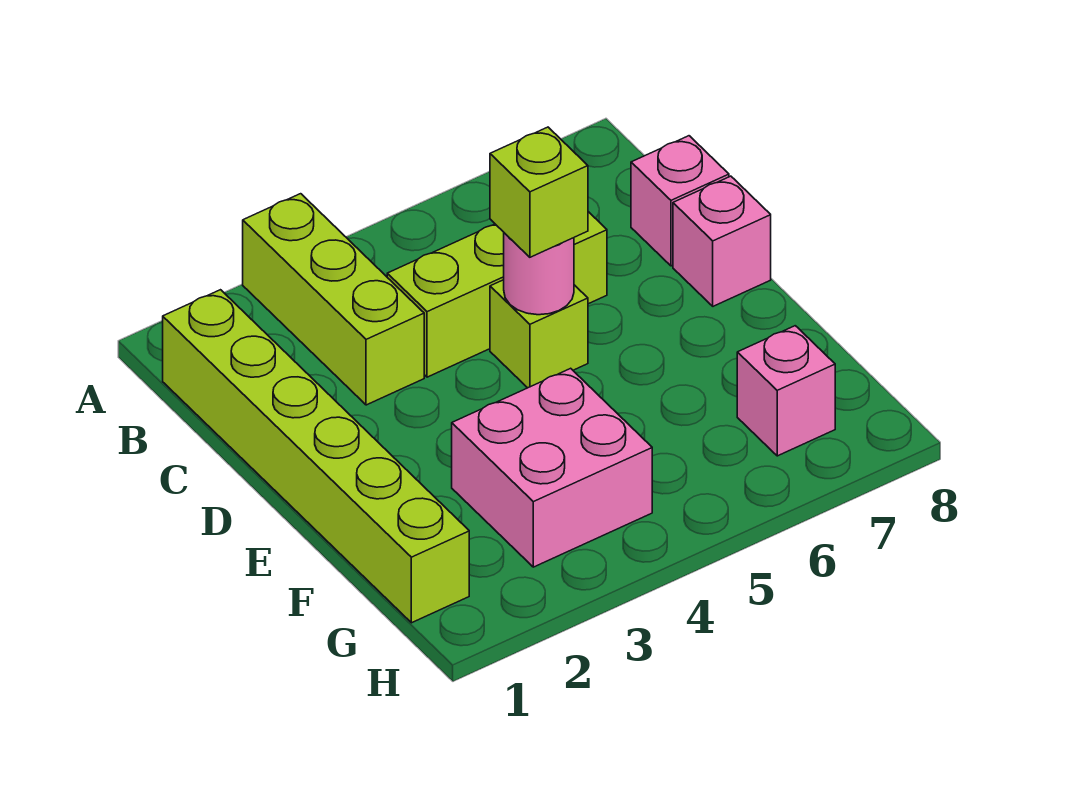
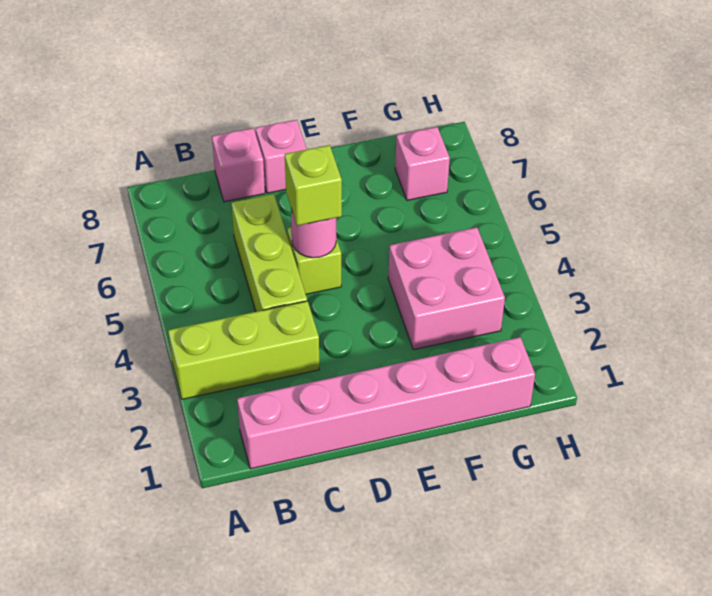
lime brick B1:G1 level 1 -> pink brick B1:G1 level 1

